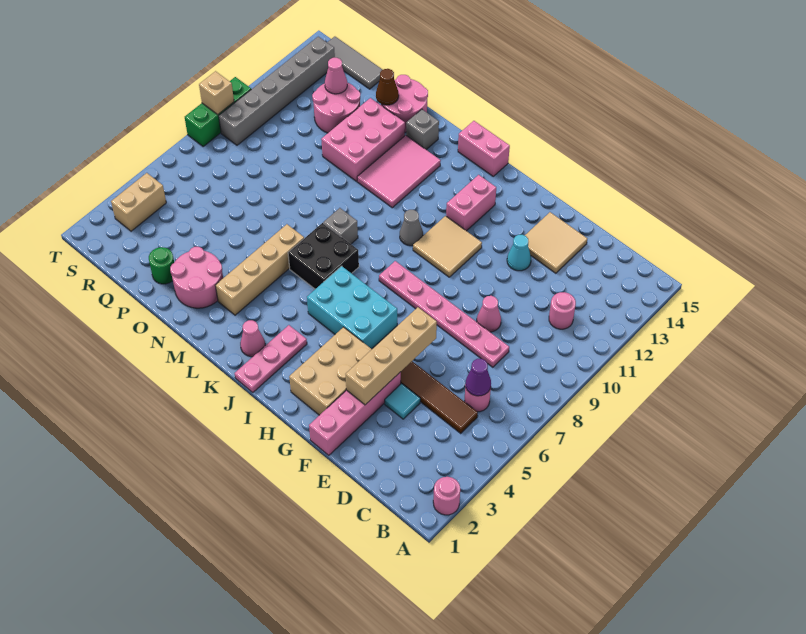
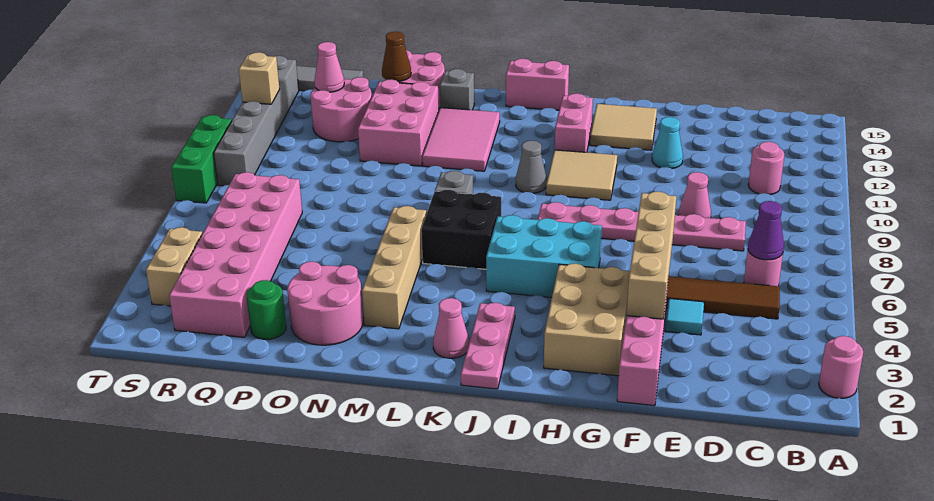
tan tile E13:F14 level 1 -> tan tile G13:H14 level 1
none -> pink brick Q2:R7 level 1
tan brick T9 level 2 -> tan brick S12 level 2

